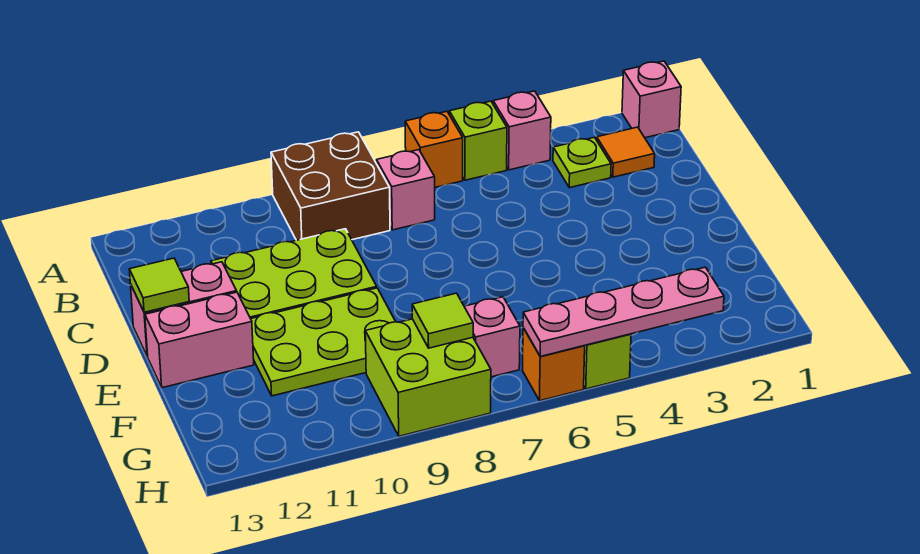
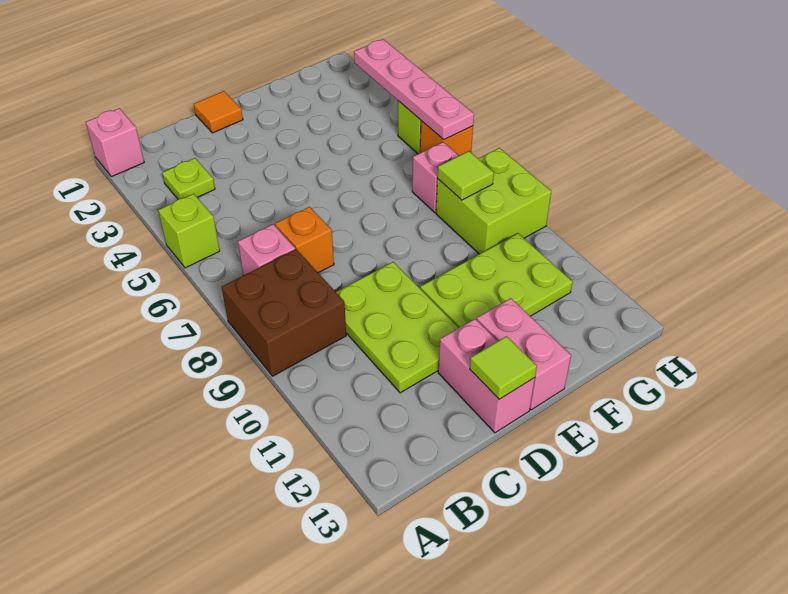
pink brick A4 level 1 -> none
orange brick A6 level 1 -> orange brick C7 level 1
orange tile B2 level 1 -> orange tile D1 level 1
lime plate E9:F11 level 1 -> lime plate E10:G11 level 1

